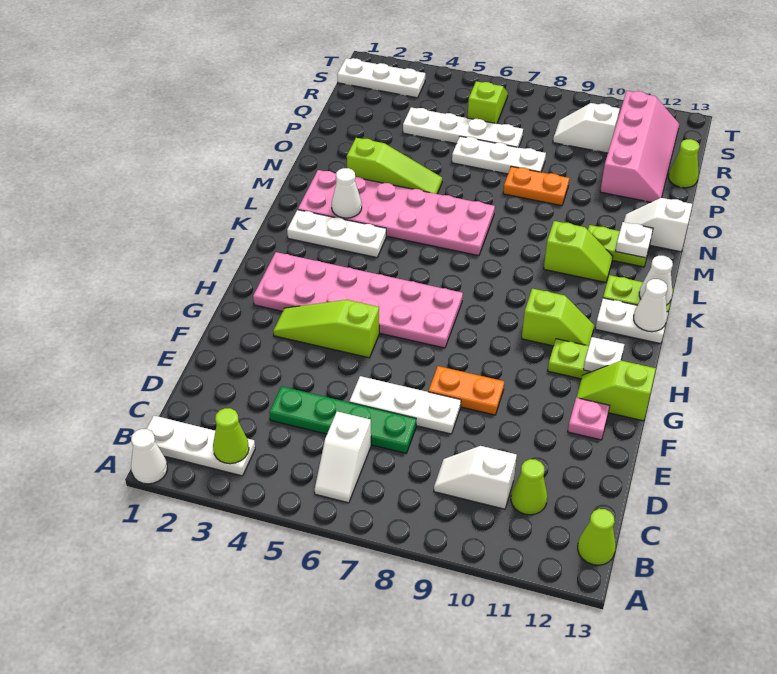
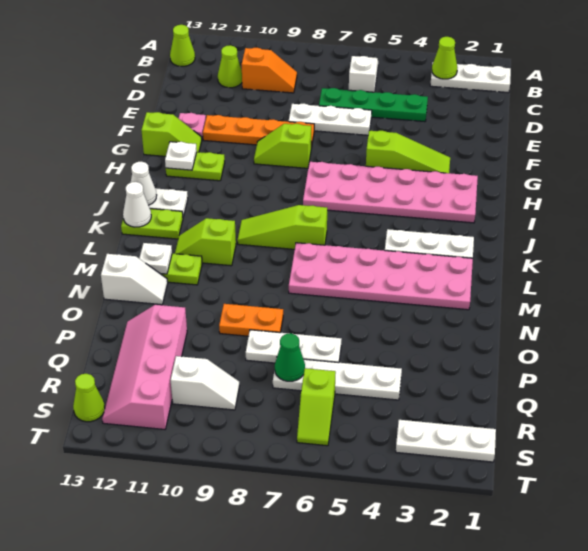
white cone A1 level 1 -> none
white slope C9:C10 level 1 top 10 -> orange slope C9:C10 level 1 top 10
orange plate F8:F9 level 1 -> orange plate F8:F11 level 1
lime slope I10:I11 level 1 top 10 -> lime slope G8:G9 level 1 top 8
white cone L3 level 2 -> none
lime slope N3:N5 level 1 top 3 -> lime slope K7:K9 level 1 top 7
none -> green cone Q7 level 2
lime cone Q13 level 1 -> lime cone S13 level 1

